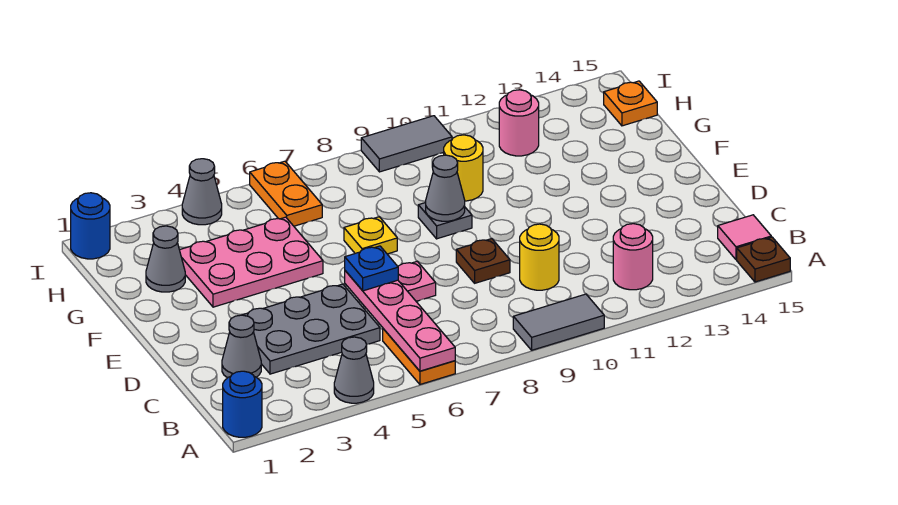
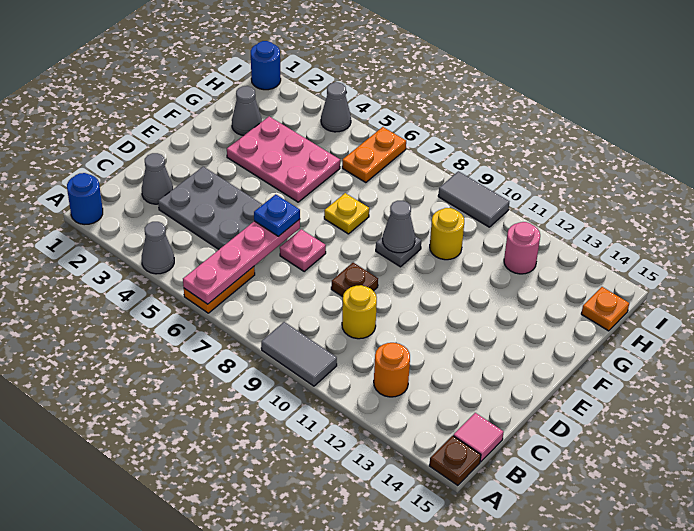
pink round brick B12 level 1 -> orange round brick B12 level 1

